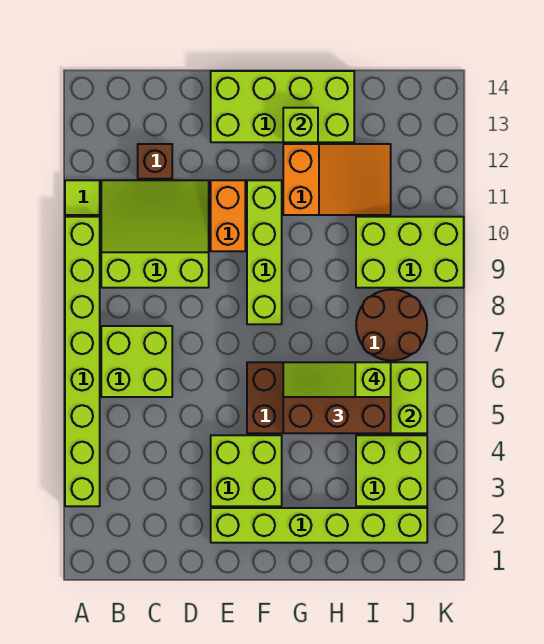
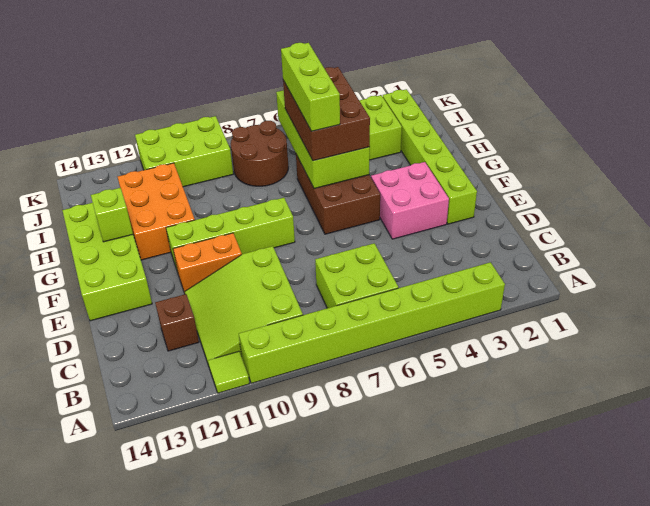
lime brick E3:F4 level 1 -> pink brick E3:F4 level 1
lime slope G6:I6 level 4 top I -> lime brick G6:I6 level 4
orange slope G11:I12 level 1 top G -> orange brick G11:I12 level 1
lime brick I9:K10 level 1 -> lime brick J9:K11 level 1

